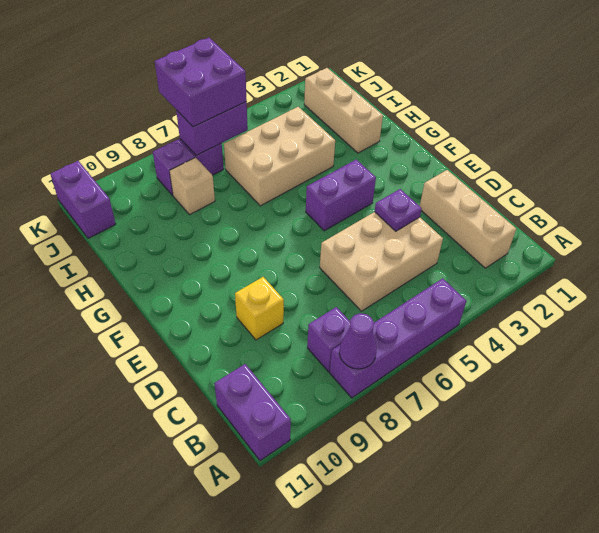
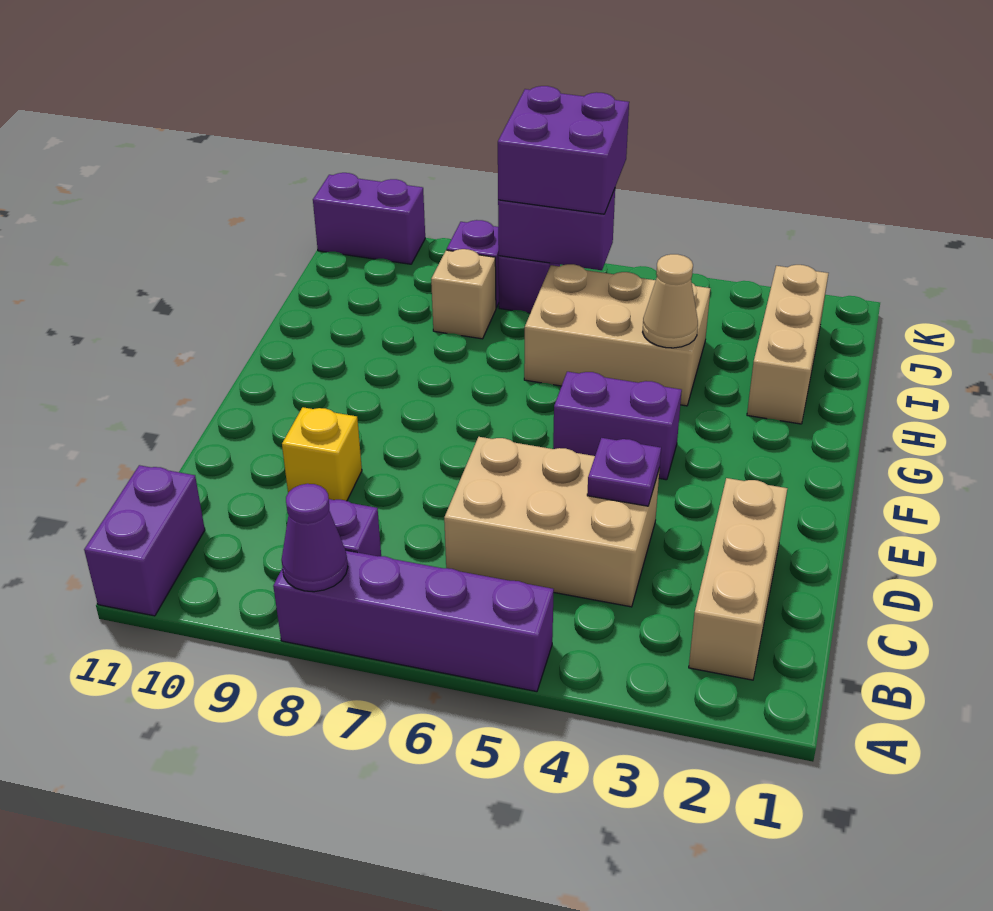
none -> tan cone H4 level 2
purple brick J11:K11 level 1 -> purple brick K10:K11 level 1

